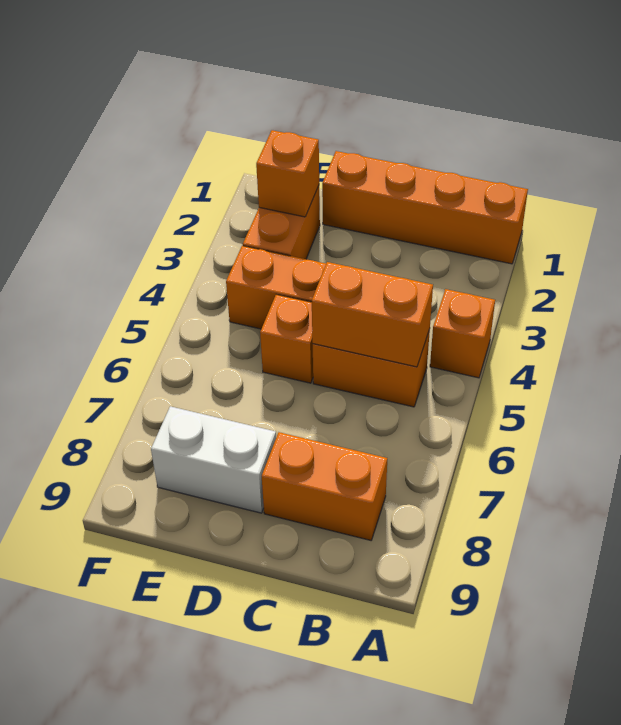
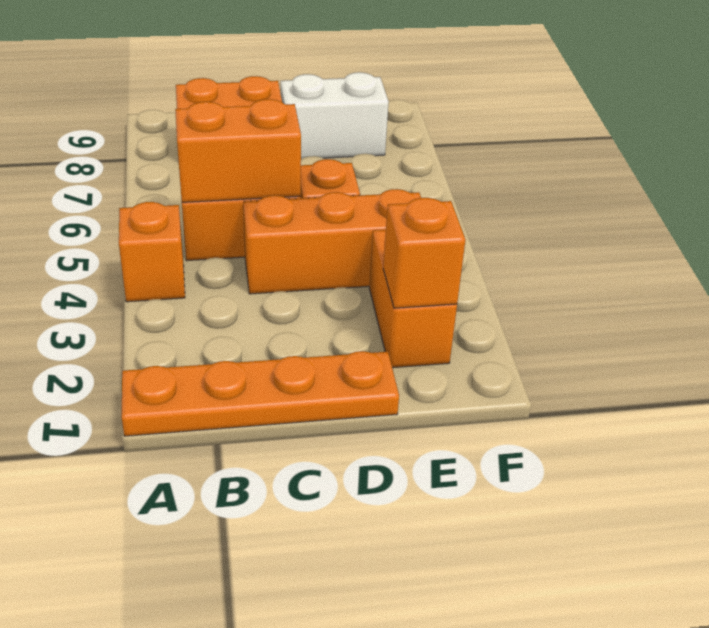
orange brick A1:D1 level 1 -> orange plate A1:D1 level 1

